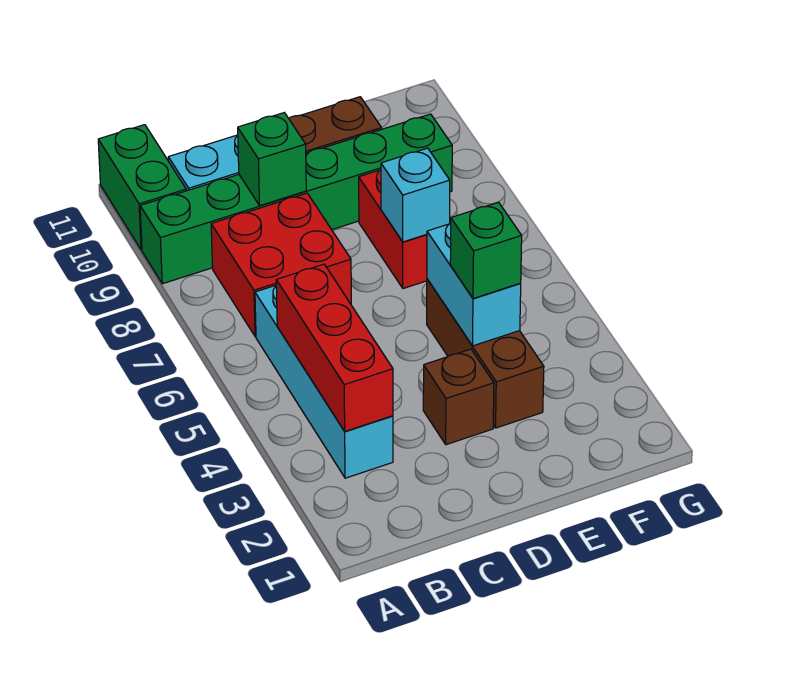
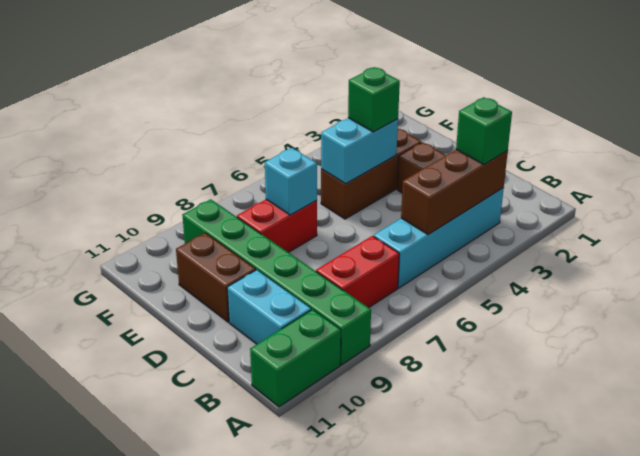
red brick B3:B5 level 2 -> brown brick B3:B5 level 2
red brick B7:C8 level 1 -> red brick B7:B8 level 1
green brick C9 level 2 -> green brick B3 level 3

